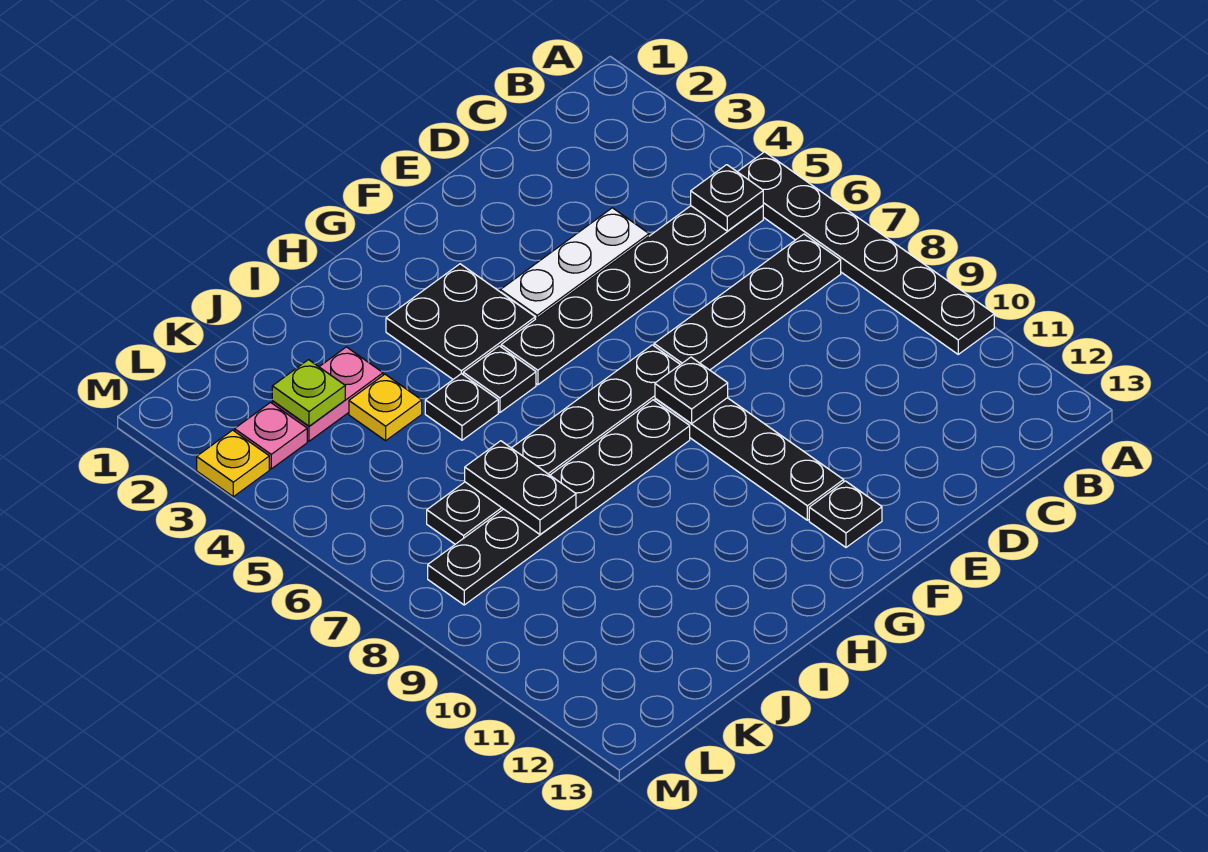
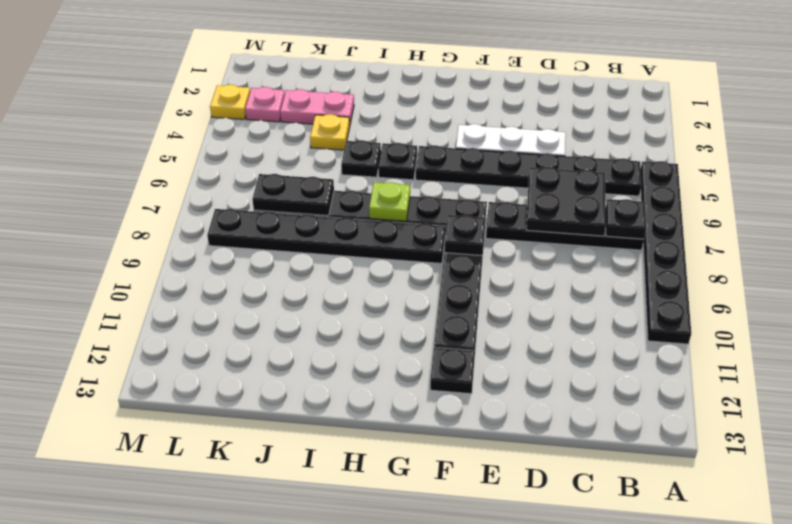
black plate B5 level 2 -> black plate B7 level 2
black plate G3:H4 level 1 -> black plate C6:D7 level 2
black plate J7:J8 level 2 -> black plate J7:K7 level 2
lime plate K3 level 2 -> lime plate H7 level 2

